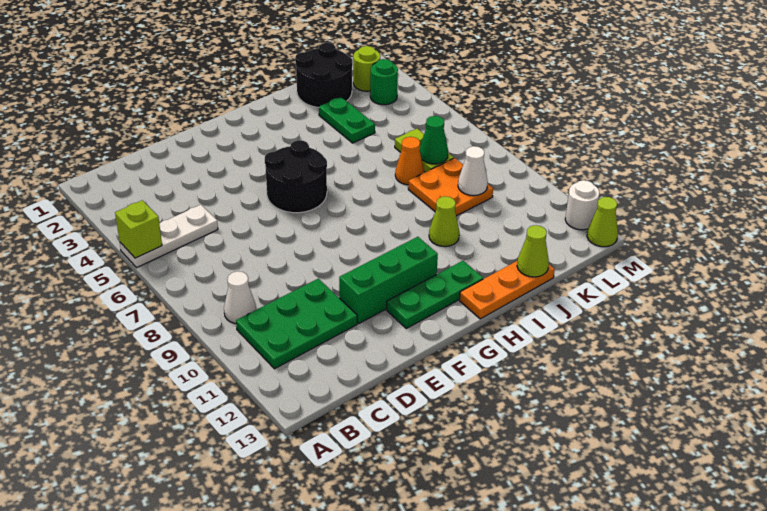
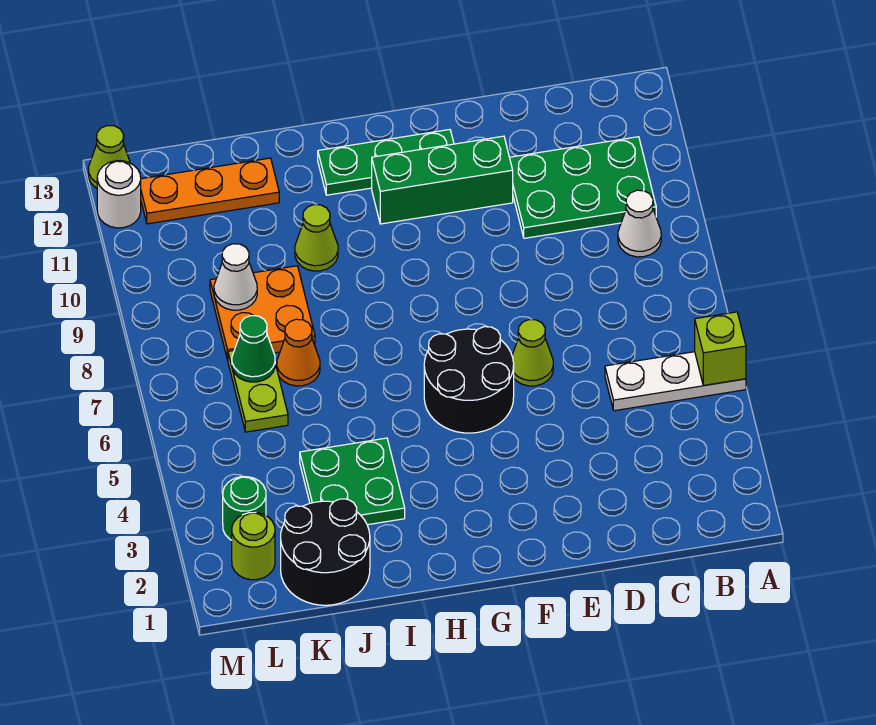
orange plate H13:J13 level 1 -> orange plate J12:L12 level 1
green plate J3:J4 level 1 -> green plate I3:J4 level 1
lime cone J13 level 2 -> lime cone E6 level 1

